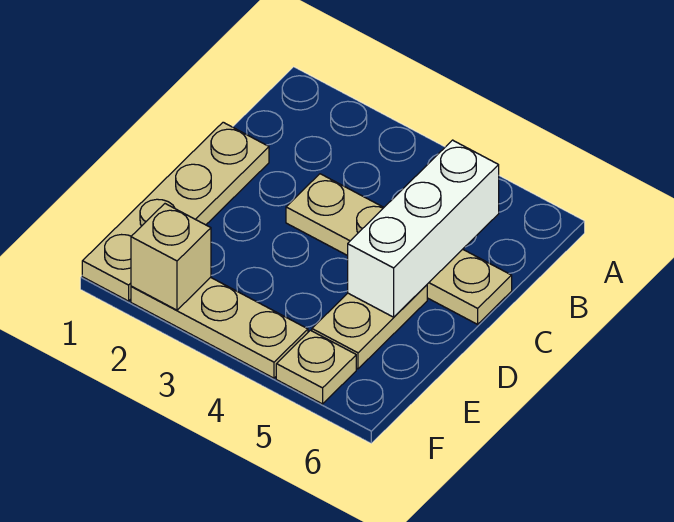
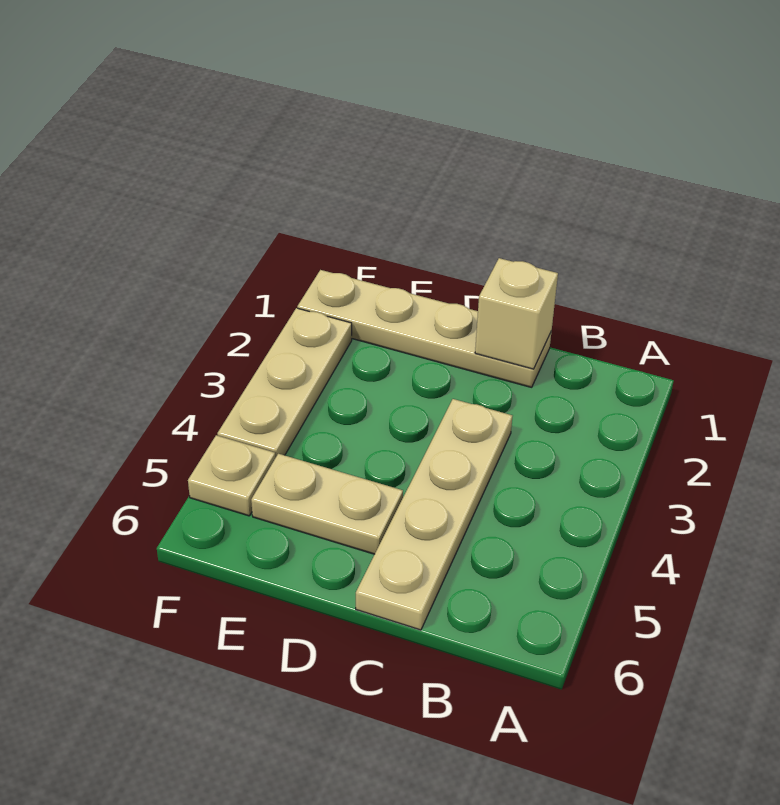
white brick B5:D5 level 2 -> none
tan brick F2 level 2 -> tan brick C1 level 2

